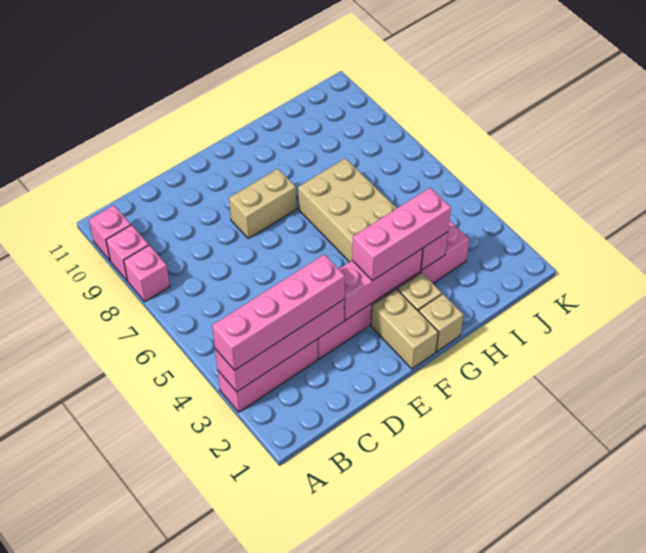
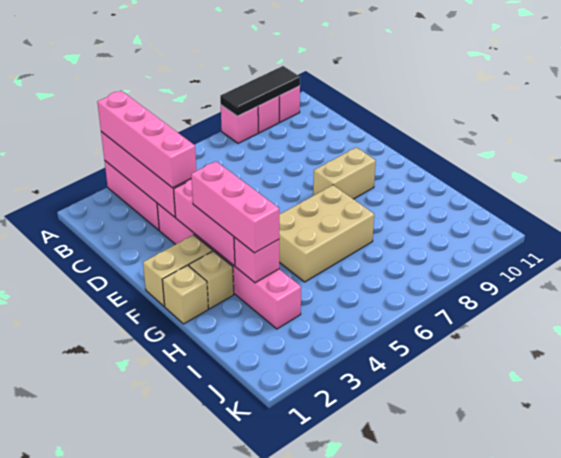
none -> black tile A8:A10 level 2
tan brick E8:F8 level 1 -> tan brick F8:F9 level 1

